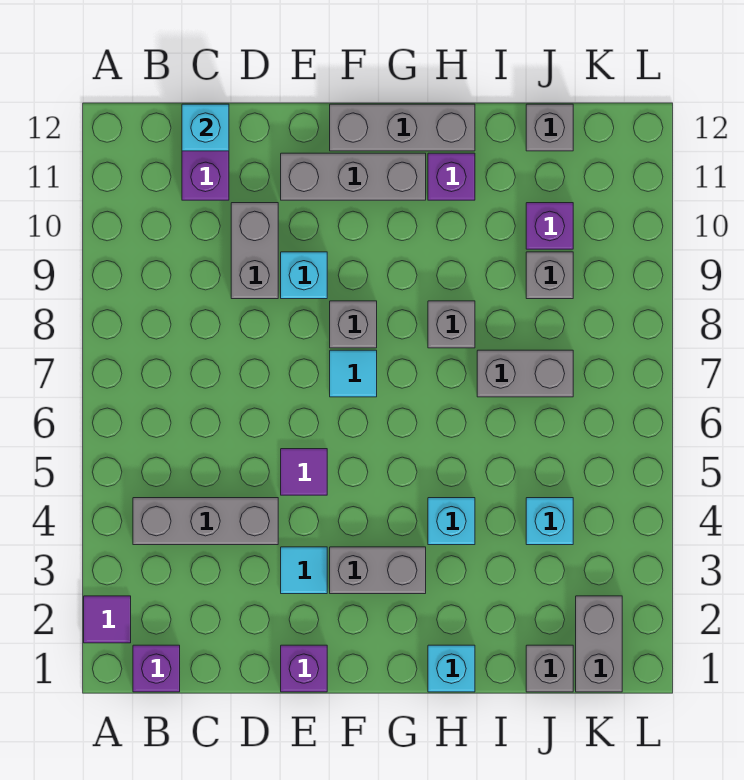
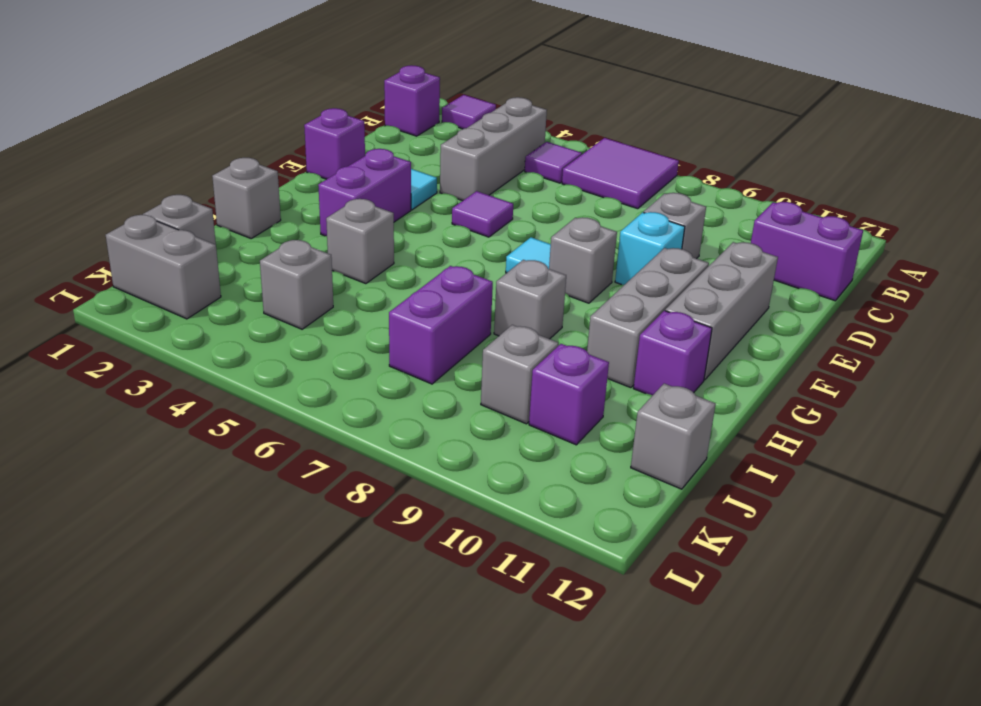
none -> purple tile A6:B7 level 1
none -> purple tile B5 level 1
cyan brick C12 level 2 -> none
grey brick D9:D10 level 1 -> grey brick D9 level 1
grey brick F3:G3 level 1 -> purple brick F3:G3 level 1
grey brick F12:H12 level 1 -> grey brick F10:H10 level 1
cyan brick H1 level 1 -> grey brick H1 level 1
cyan brick H4 level 1 -> grey brick H4 level 1
grey brick I7:J7 level 1 -> purple brick I7:J7 level 1
cyan brick J4 level 1 -> grey brick J4 level 1

